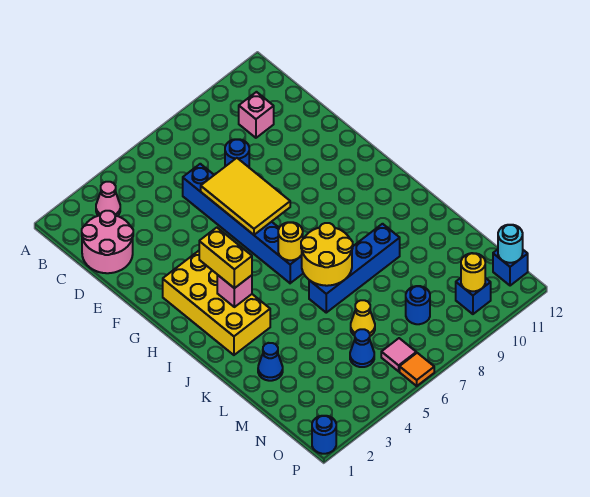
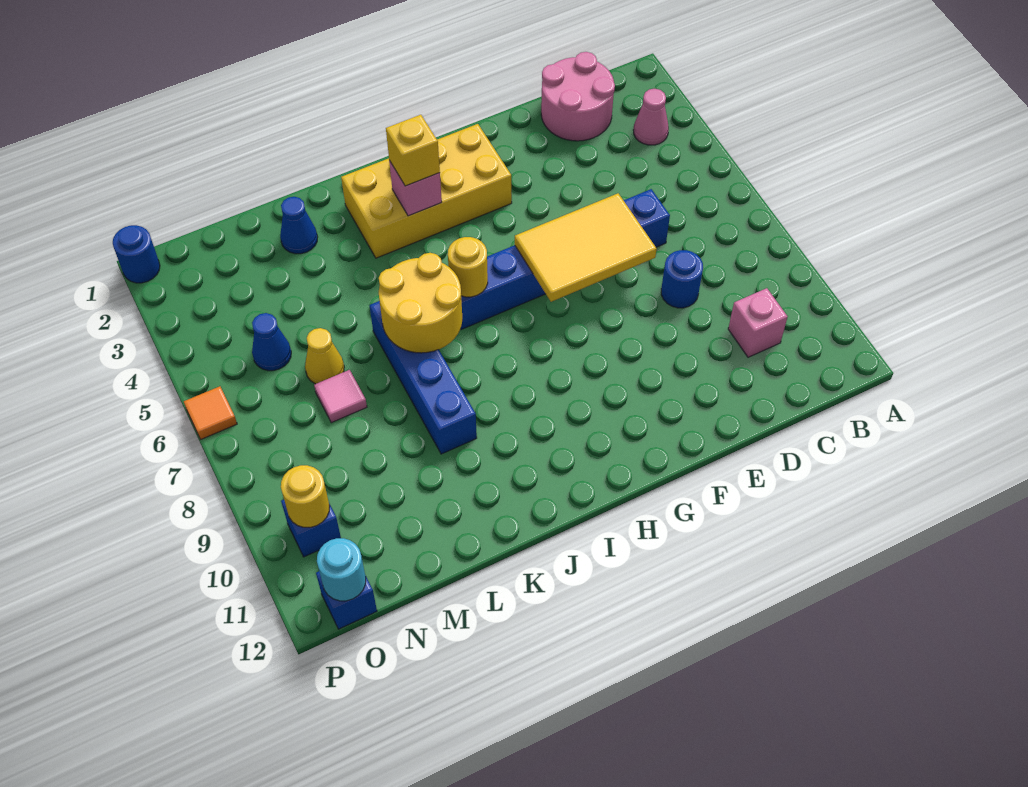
yellow brick H3:I3 level 3 -> yellow brick I3 level 3
blue round brick N8 level 1 -> none
pink tile O6 level 1 -> pink tile M7 level 1

